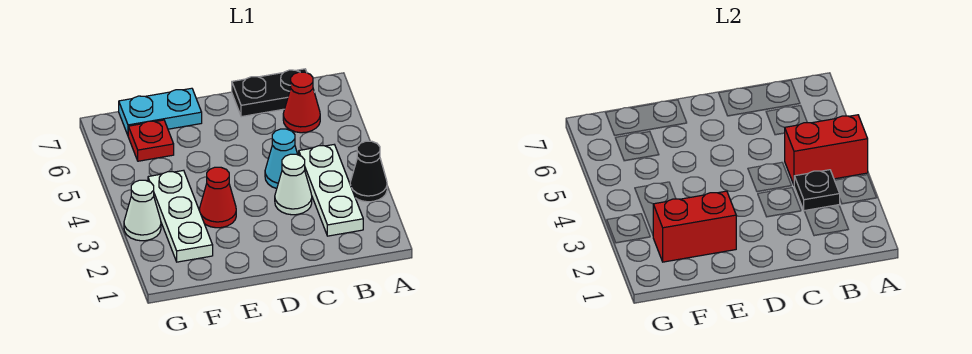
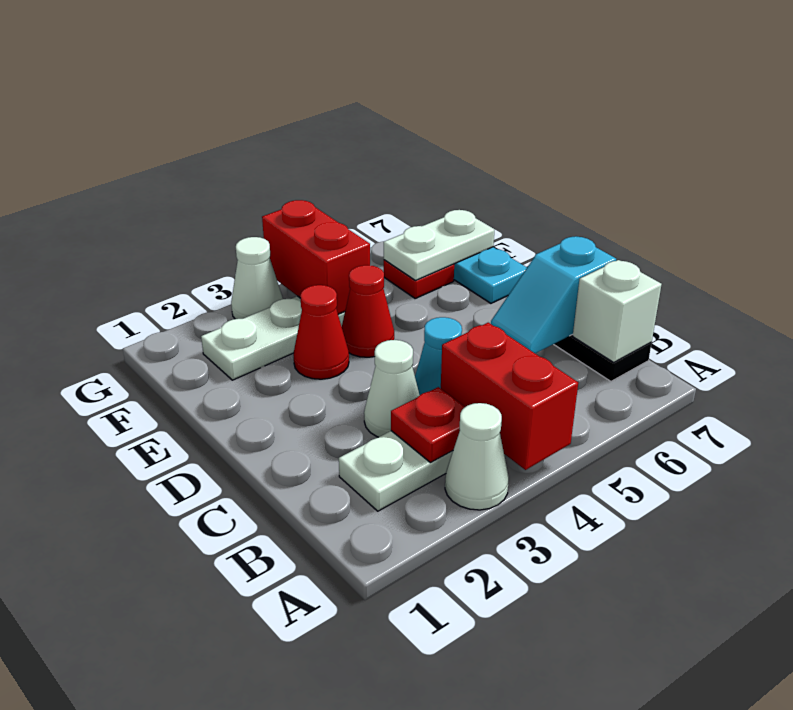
black cone A3 level 1 -> white cone A3 level 1
black plate B3 level 2 -> red plate B3 level 2
red cone B6 level 1 -> red cone E4 level 1
none -> white brick B7 level 2
none -> cyan slope C6:C7 level 2 top 7
red brick E2:F2 level 2 -> red brick F4:G4 level 2
none -> white plate F6:F7 level 2

